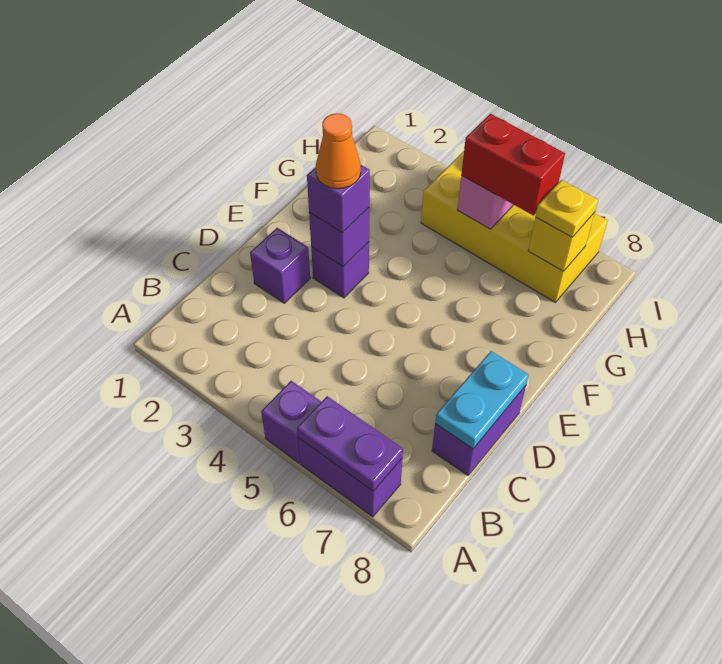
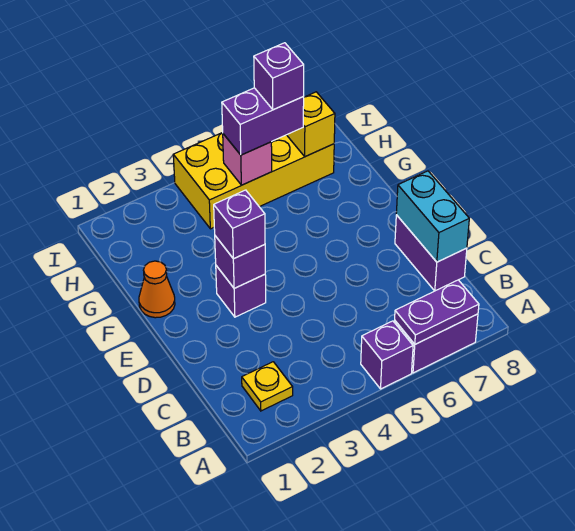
cyan plate C8:D8 level 2 -> cyan brick C8:D8 level 2
purple brick D2 level 1 -> purple brick H6 level 4
orange cone E3 level 4 -> orange cone F1 level 1
red brick H5:H6 level 3 -> purple brick H5:H6 level 3
yellow plate H7 level 3 -> yellow plate B2 level 1

